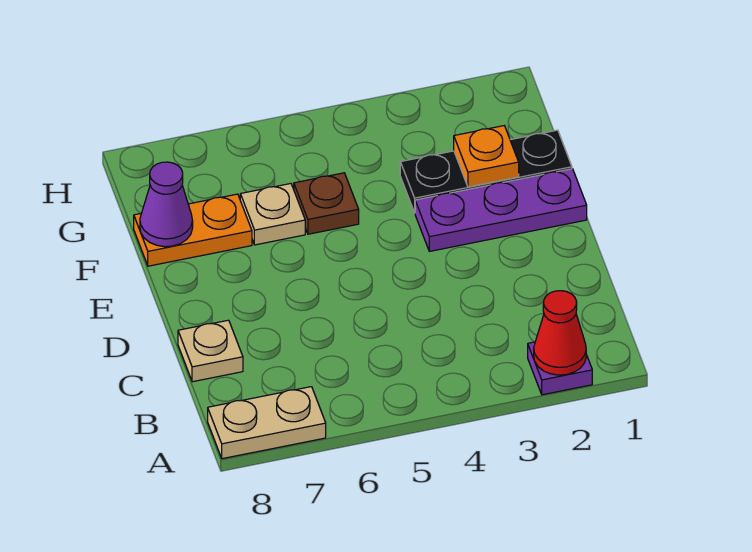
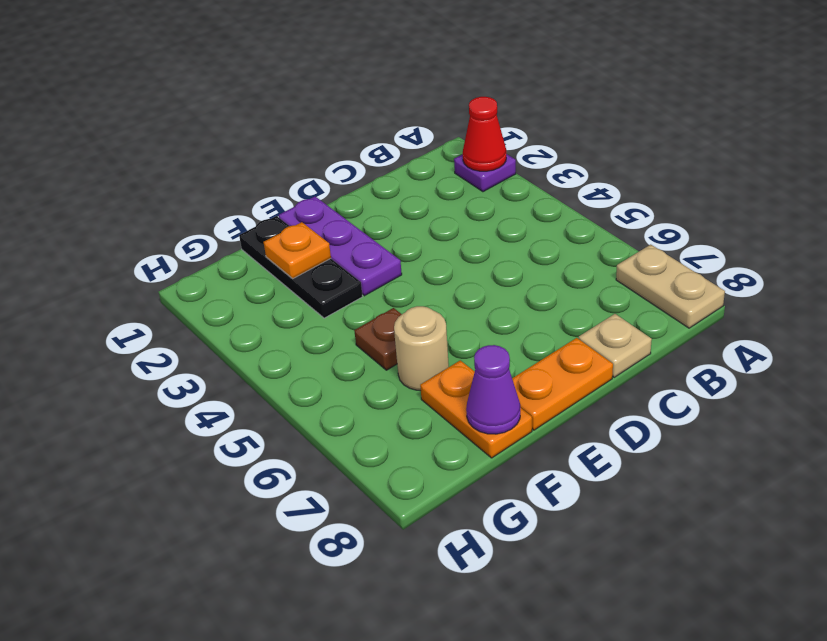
none -> orange plate D8:E8 level 1
tan plate F6 level 1 -> tan round brick F6 level 1

